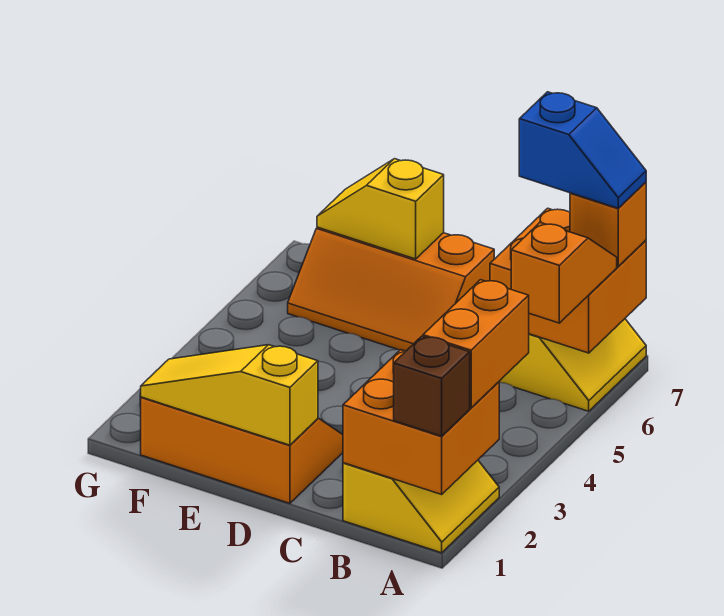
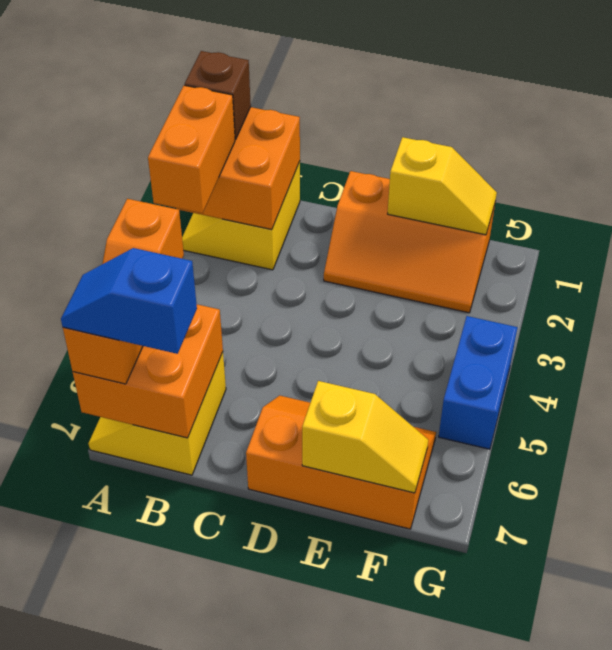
yellow slope D1:F1 level 2 top D -> yellow slope E1:F1 level 2 top E
none -> blue brick G4:G5 level 1

